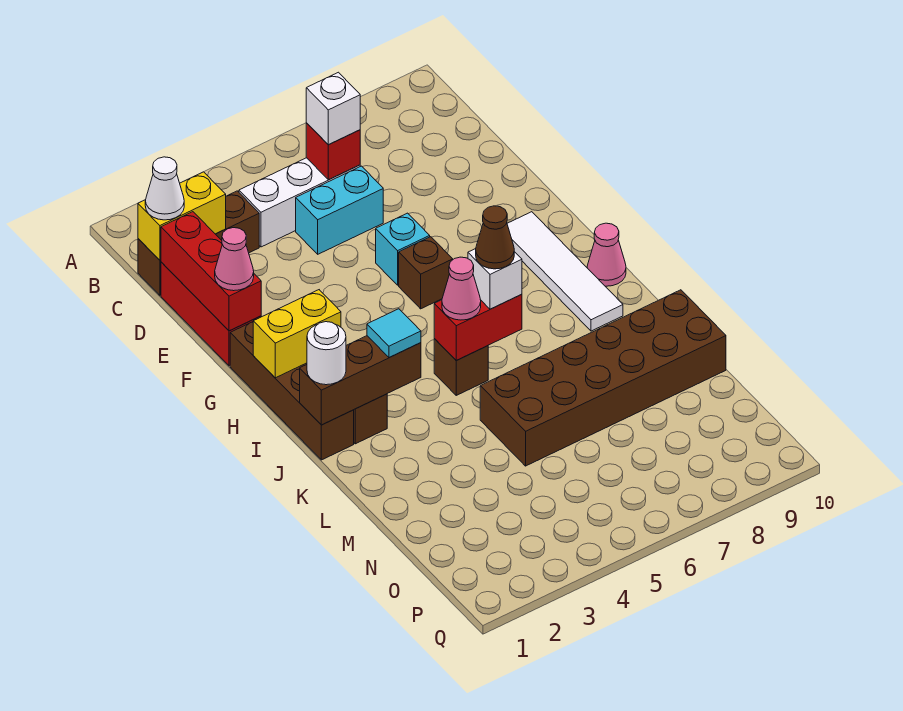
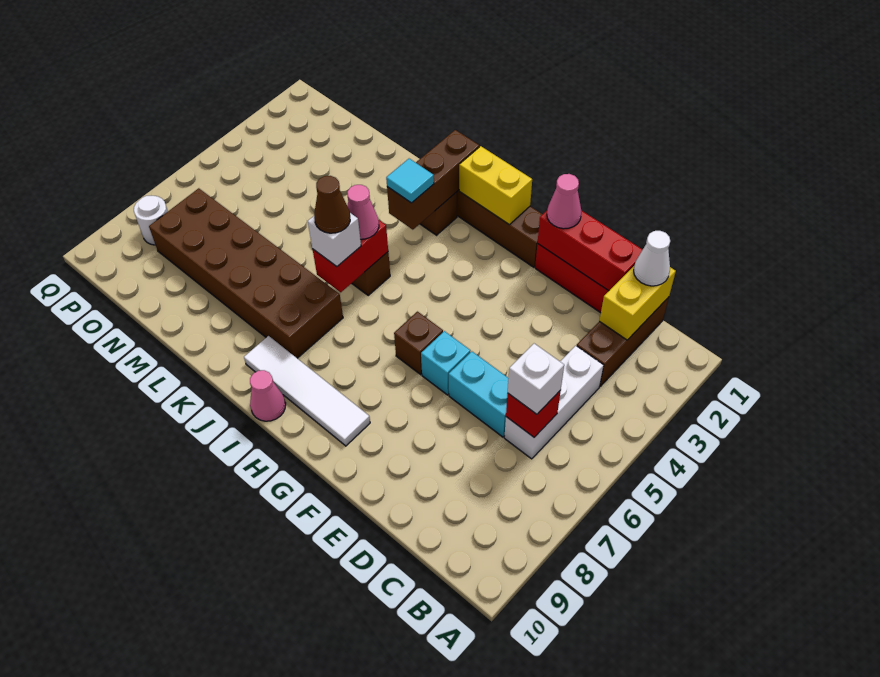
cyan brick D5:D6 level 1 -> cyan brick D6:E6 level 1
yellow brick H1:H2 level 2 -> yellow brick H1:I1 level 2
white round brick J1 level 3 -> white round brick P8 level 1
brown brick L5:M10 level 1 -> brown brick J7:O8 level 1

